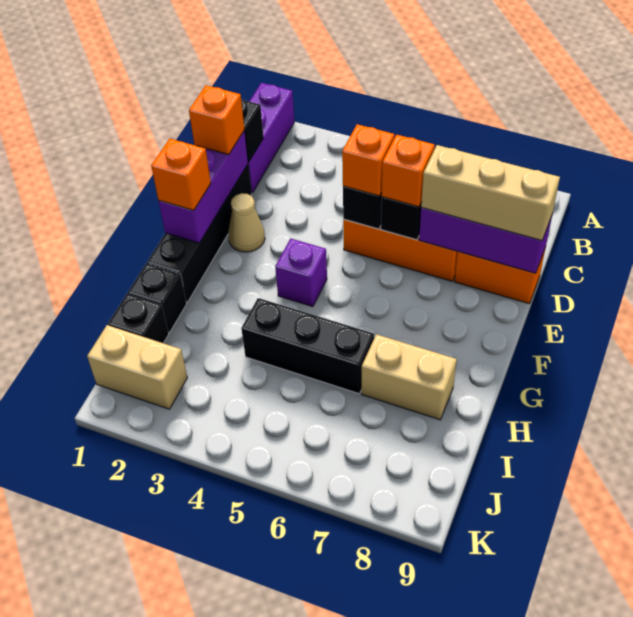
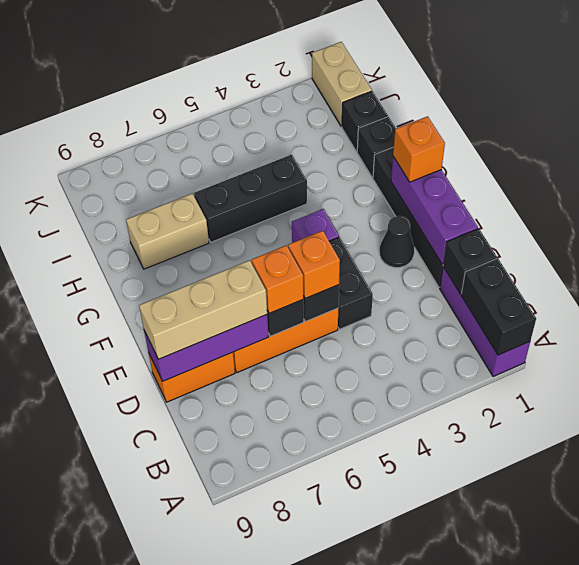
none -> black brick A1:B1 level 2
orange brick D1 level 3 -> none
none -> black brick D4:E4 level 1
tan cone E2 level 1 -> black cone E2 level 1
tan brick J1:J2 level 1 -> tan brick J1:K1 level 1

